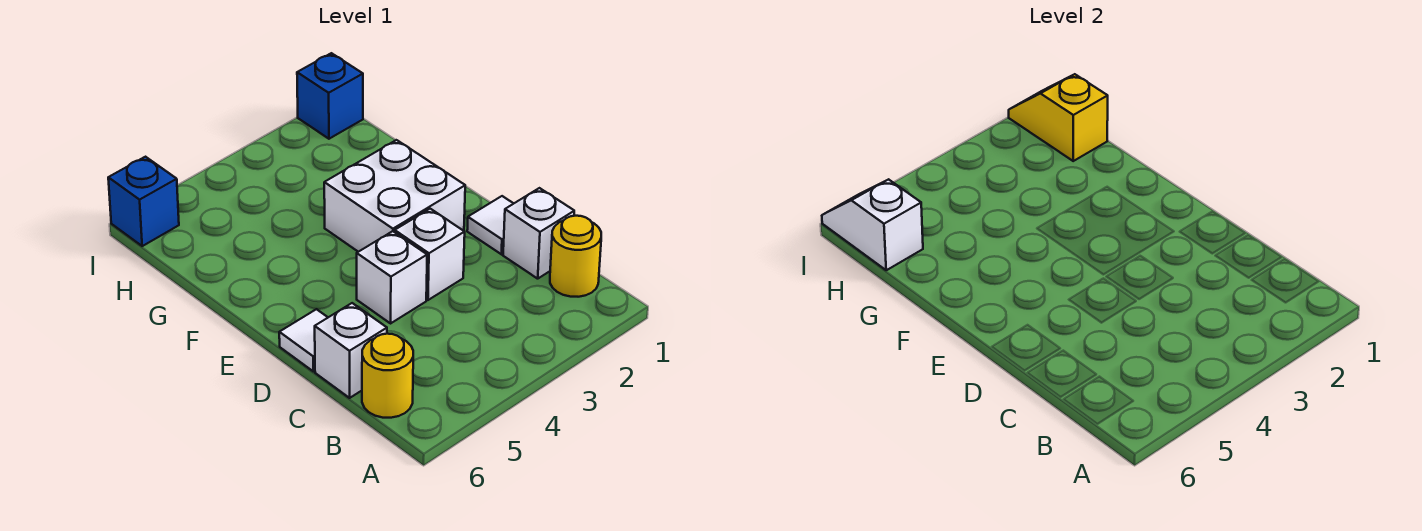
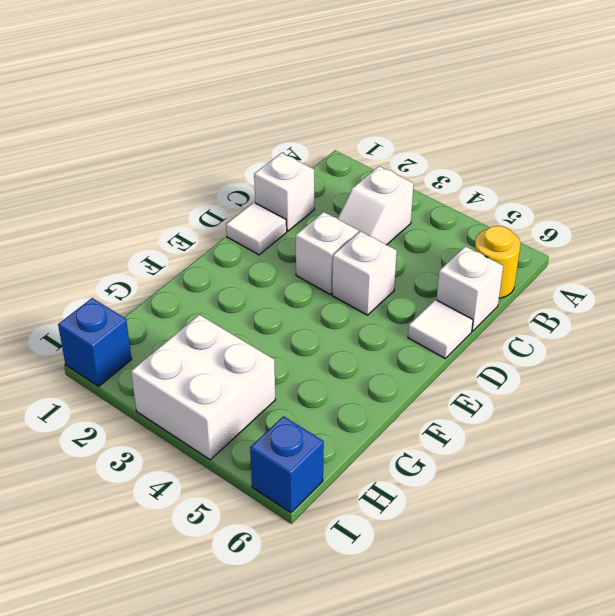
yellow round brick B1 level 1 -> none
white brick E2:F3 level 1 -> white brick H3:I4 level 1
yellow slope H1:I1 level 2 top H -> none
white slope H6:I6 level 2 top H -> white slope B3:C3 level 1 top B

